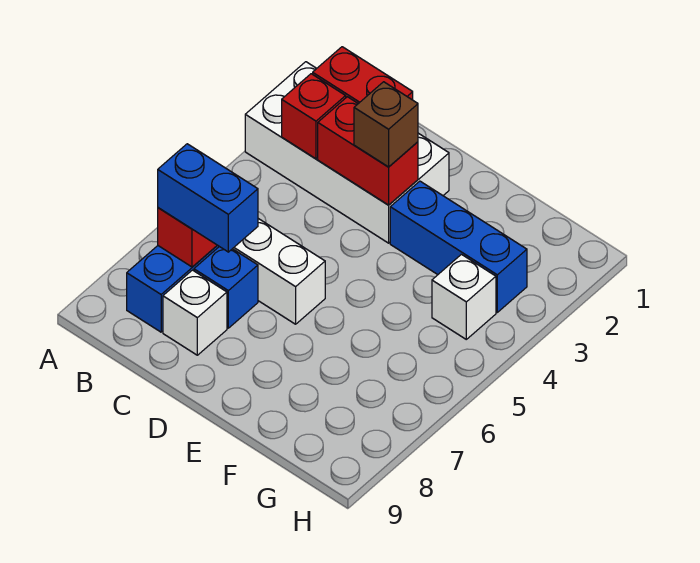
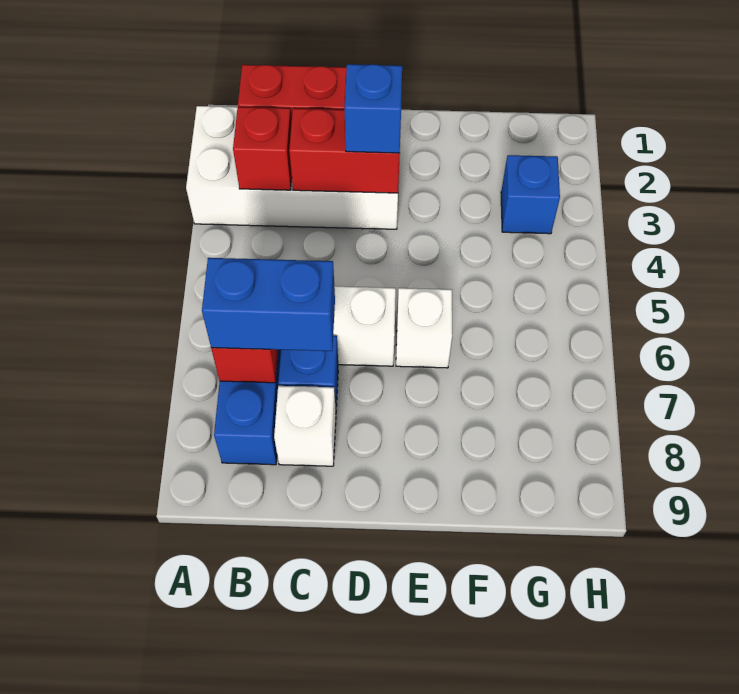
brown brick D3 level 3 -> blue brick D3 level 3
blue brick E3:G3 level 1 -> blue brick G3 level 1
white brick G4 level 1 -> white brick E6 level 1

